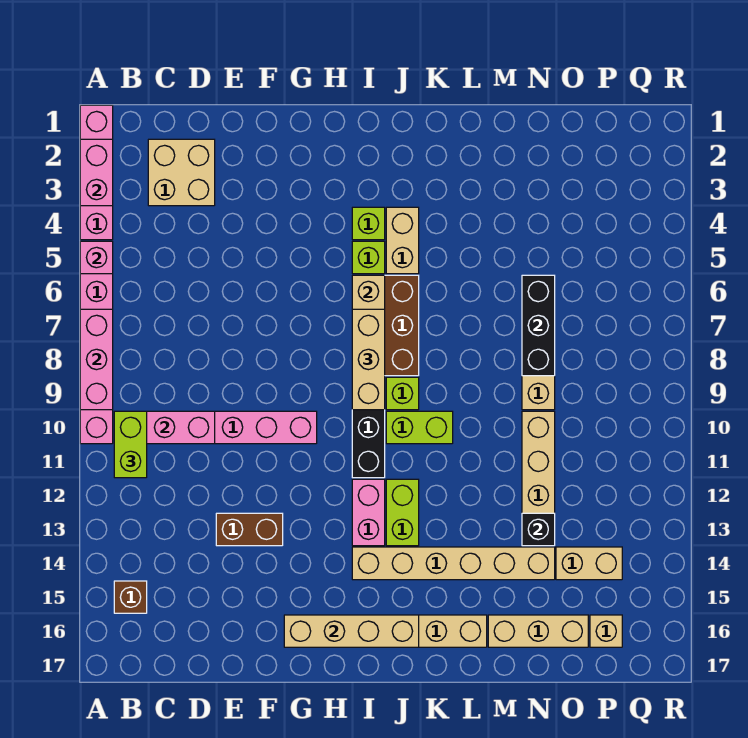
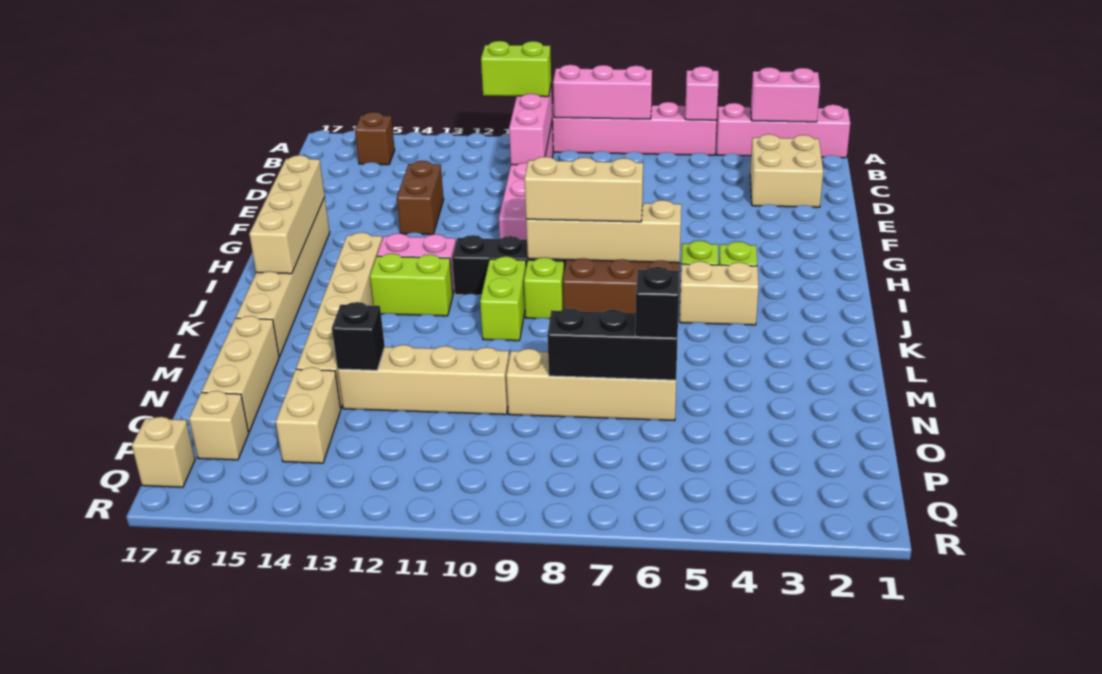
none -> black brick N6 level 3
none -> tan brick Q17 level 1

